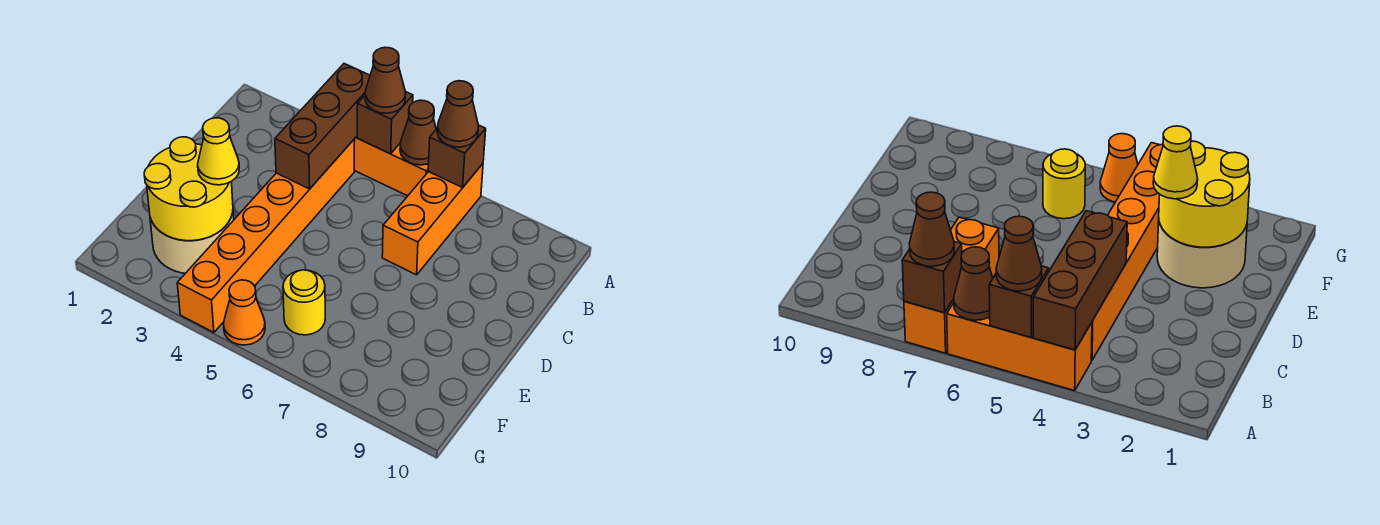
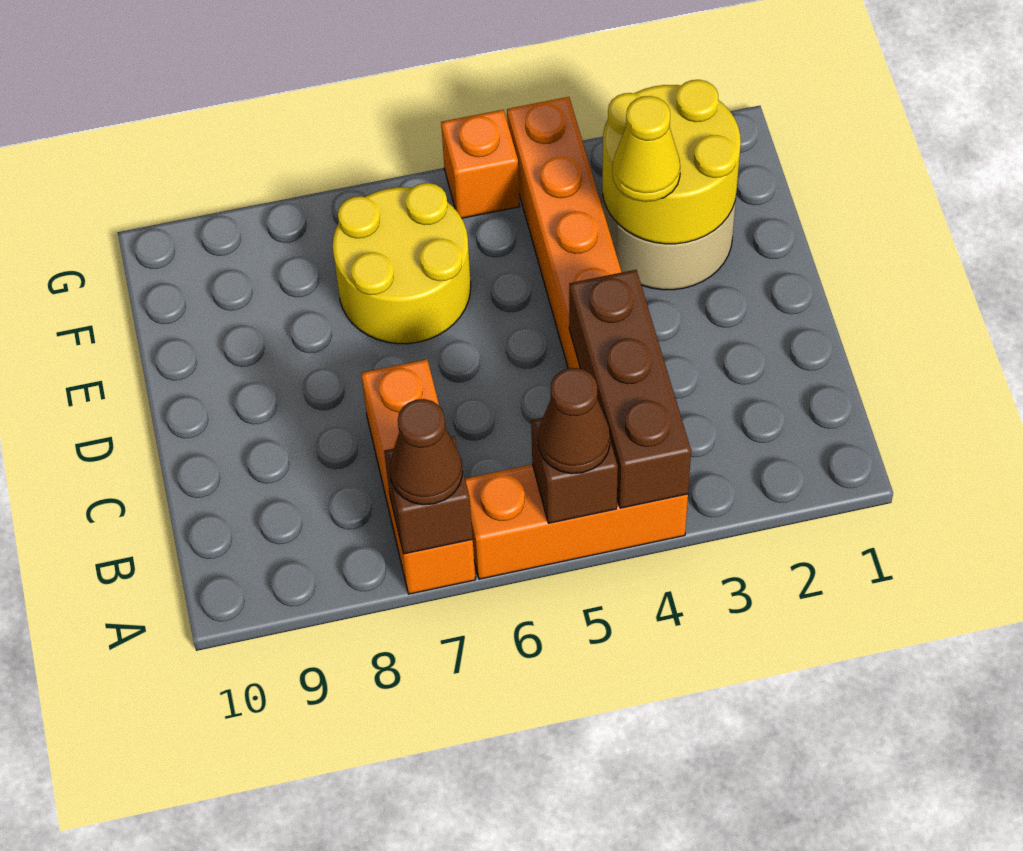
brown cone A6 level 2 -> none
yellow round brick F6 level 1 -> yellow round brick E6:F7 level 1
orange cone G5 level 1 -> orange brick G5 level 1

